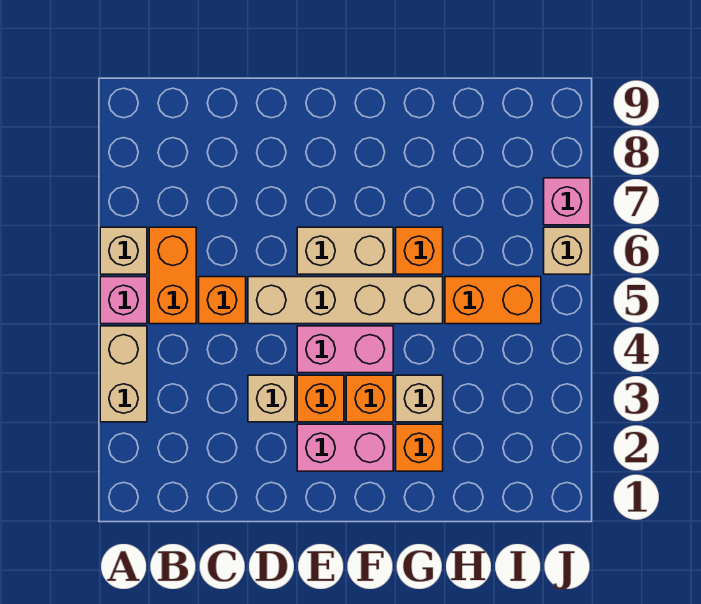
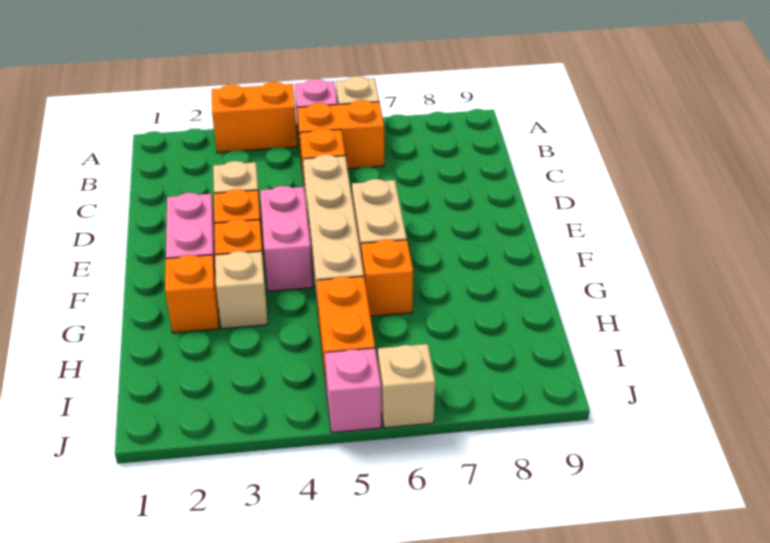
tan brick A3:A4 level 1 -> orange brick A3:A4 level 1
pink brick J7 level 1 -> pink brick J5 level 1

